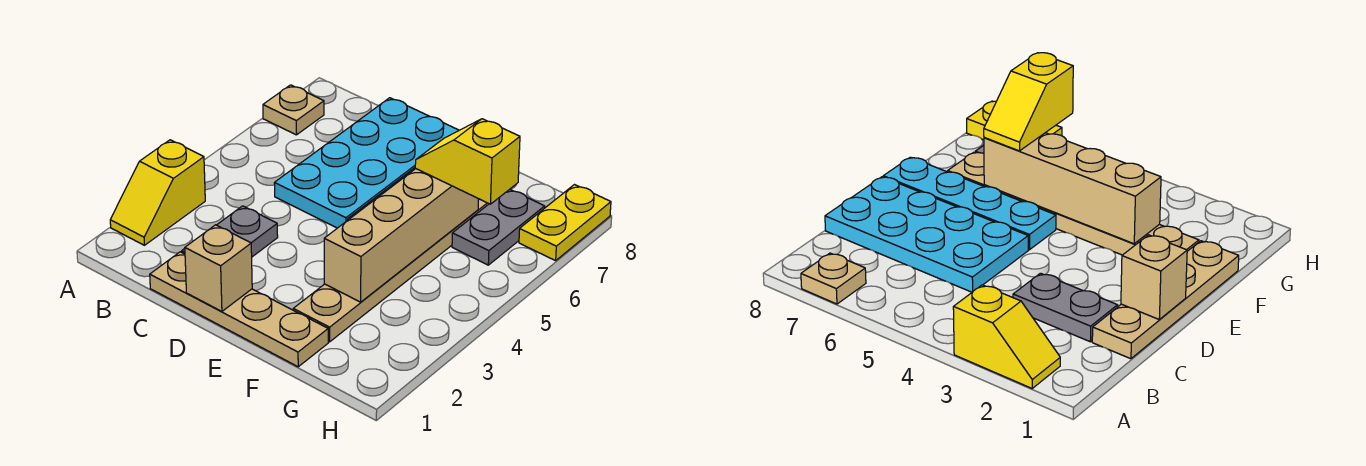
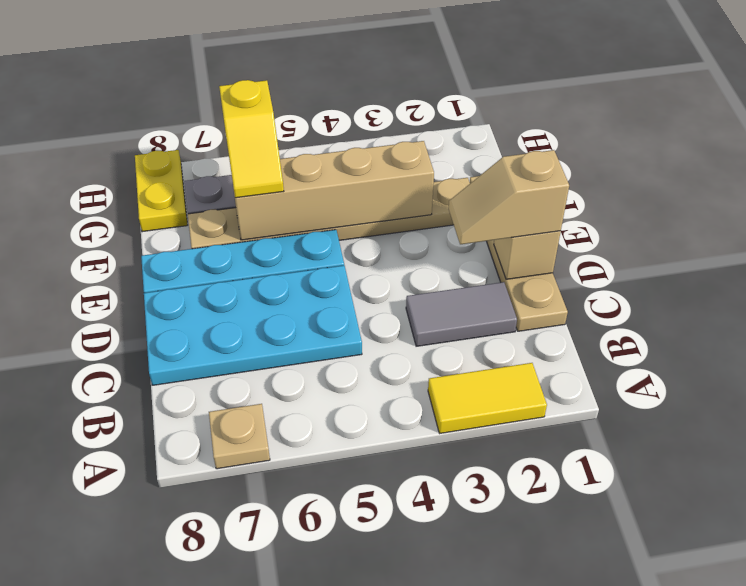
yellow slope A2:A3 level 1 top 3 -> yellow tile A2:A3 level 1
grey plate C2:C3 level 1 -> grey tile C2:C3 level 1
none -> tan slope D1:D2 level 3 top 1
yellow plate H7:H8 level 1 -> yellow plate G8:H8 level 1

